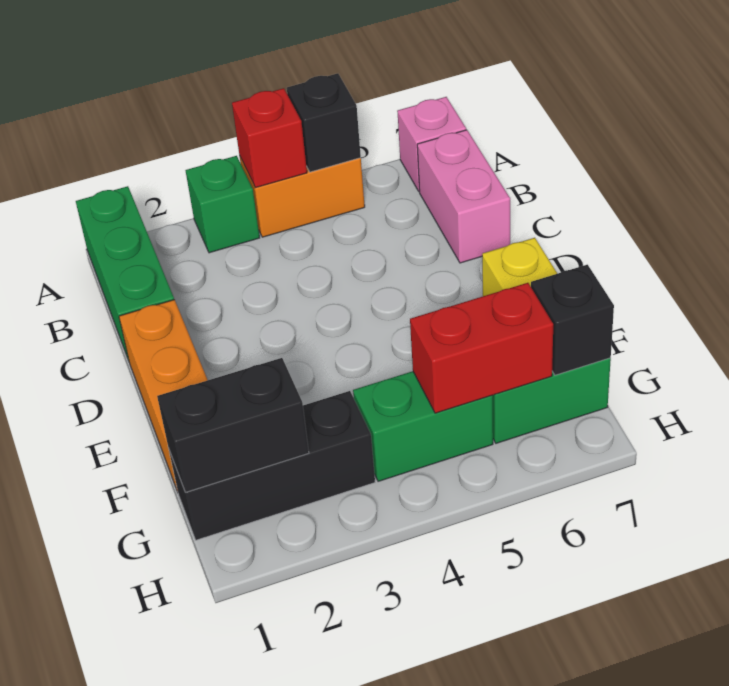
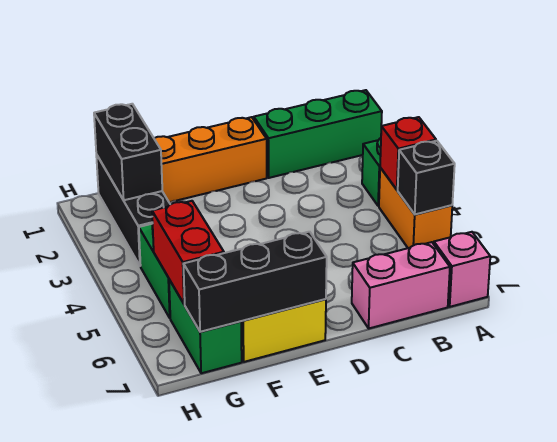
black brick G7 level 2 -> black brick E7:G7 level 2

